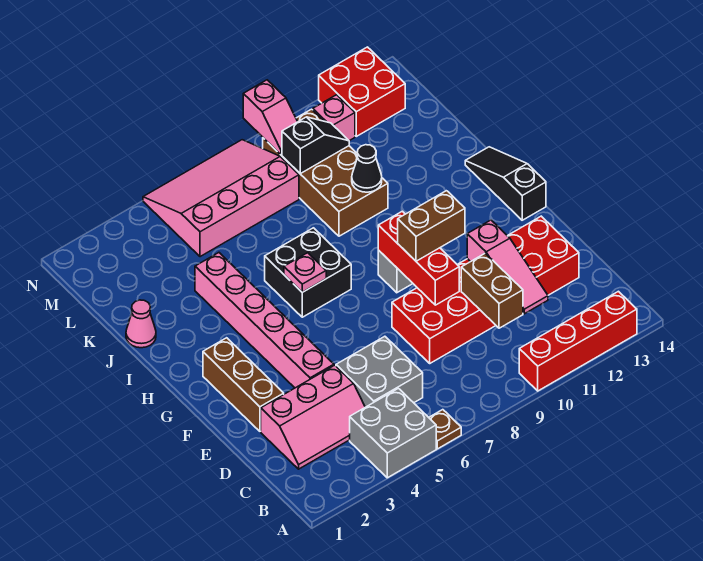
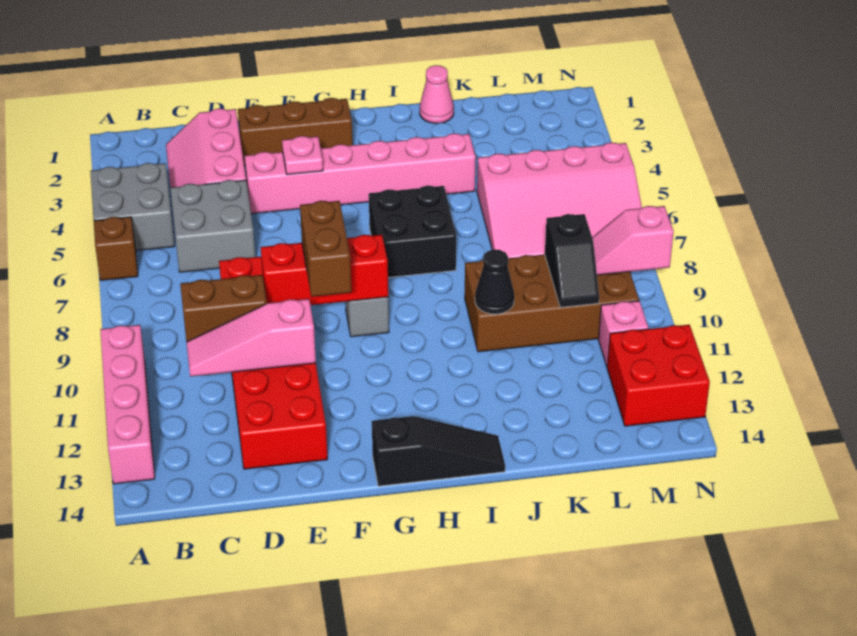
brown plate A6 level 1 -> brown brick A6 level 1
red brick A10:A13 level 1 -> pink brick A10:A13 level 1
pink plate H6 level 2 -> pink plate F4 level 2
pink slope L5:N8 level 1 top L -> pink slope K5:N7 level 1 top 5

